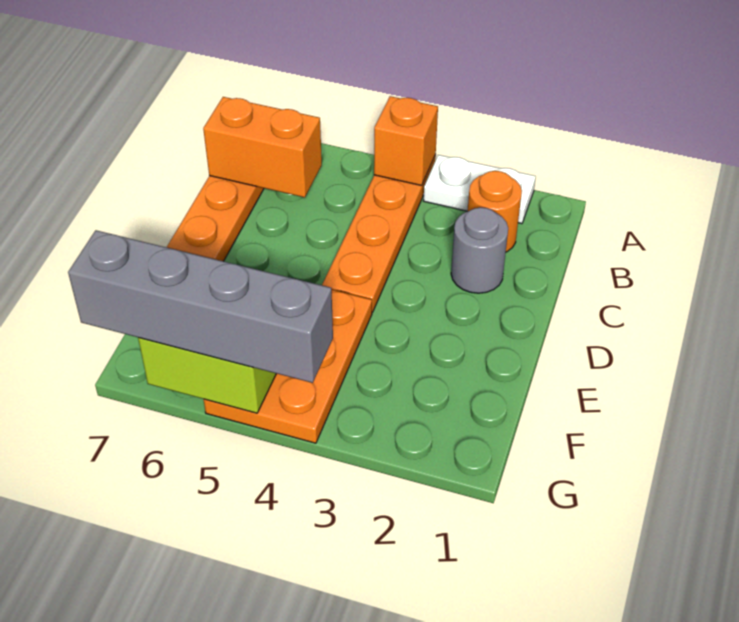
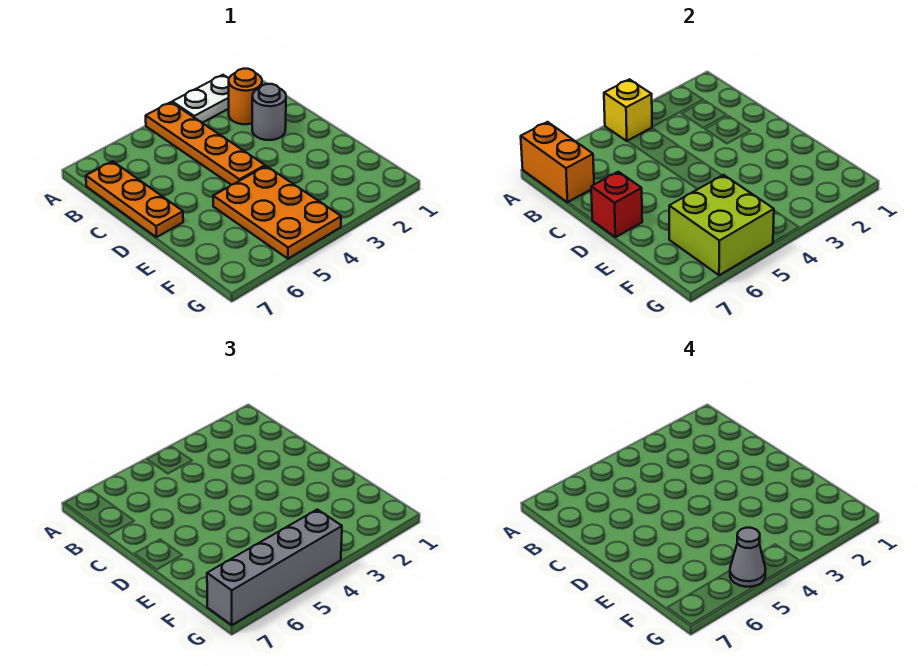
orange brick A4 level 2 -> yellow brick A4 level 2
orange brick B6:B7 level 2 -> orange brick A7:B7 level 2
none -> red brick D7 level 2
none -> grey cone G5 level 4

